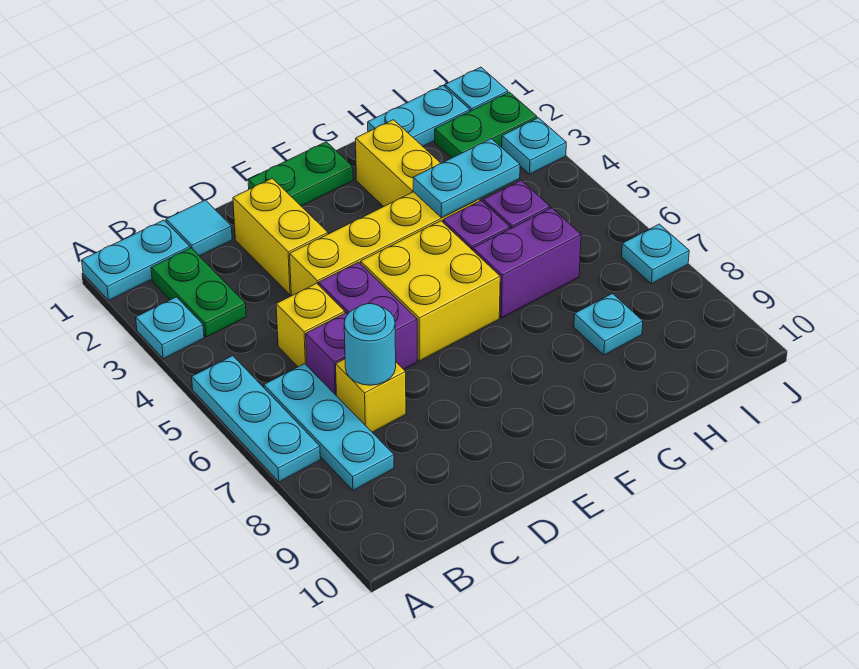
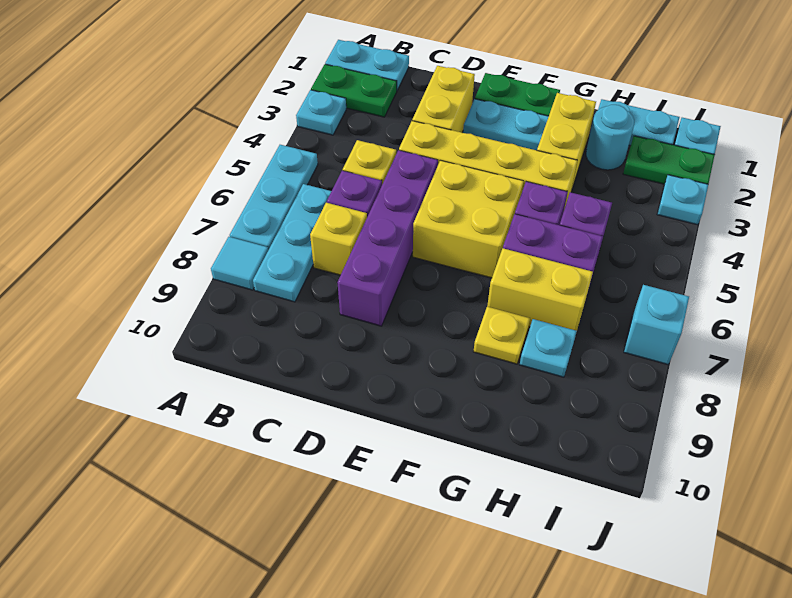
green plate B2:B3 level 1 -> green plate A2:B2 level 1
cyan tile C1 level 1 -> cyan tile A8 level 1
cyan round brick C7 level 2 -> cyan round brick H2 level 1
purple brick D5:D6 level 1 -> purple brick D5:D8 level 1
cyan plate G4:H4 level 2 -> cyan plate E2:F2 level 1
none -> yellow brick G7:H7 level 1
none -> yellow plate G8 level 1
cyan plate J7 level 1 -> cyan brick J7 level 1

